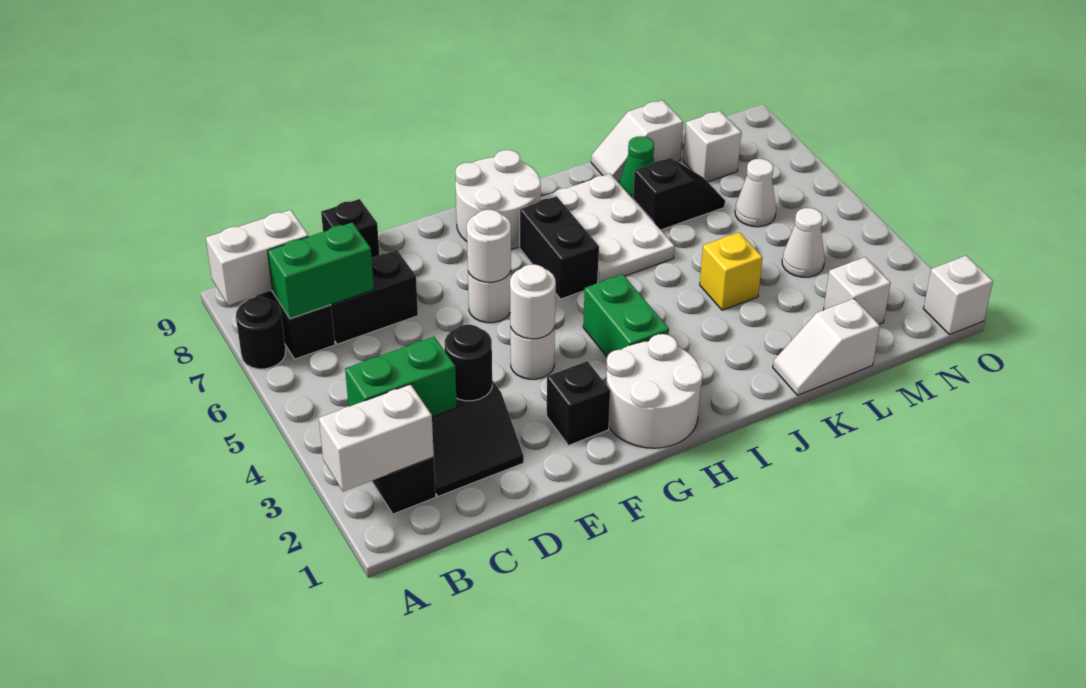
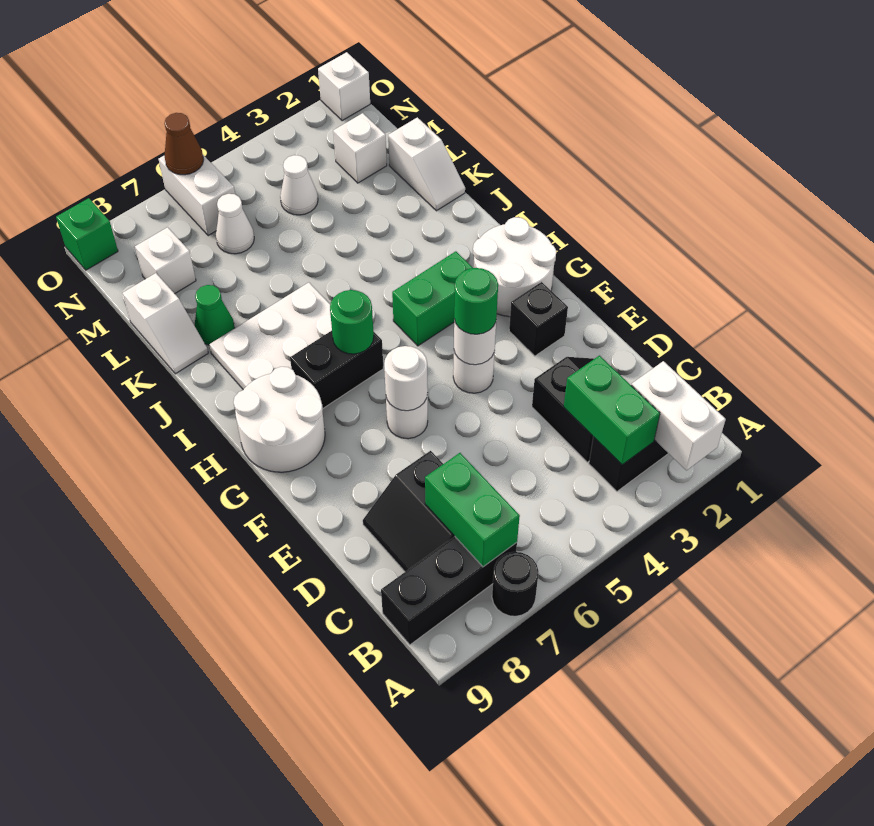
white brick A8:B8 level 2 -> white brick N6:O6 level 1
black round brick D3 level 2 -> none
black brick D9 level 1 -> none
none -> green round brick F4 level 3
none -> green round brick H6 level 2
yellow brick K4 level 1 -> none
black slope K7:L7 level 1 top K -> none
none -> brown cone O6 level 2
none -> green brick O9 level 1

